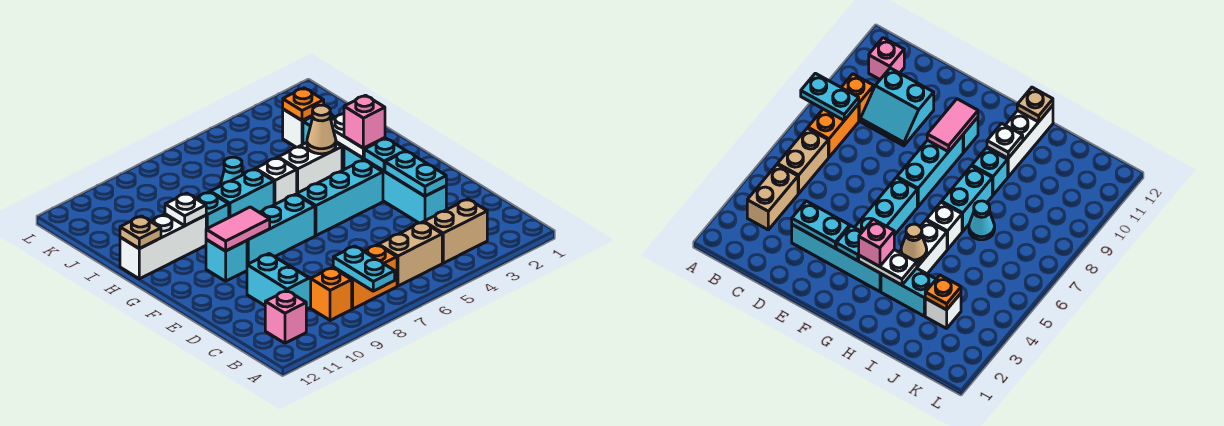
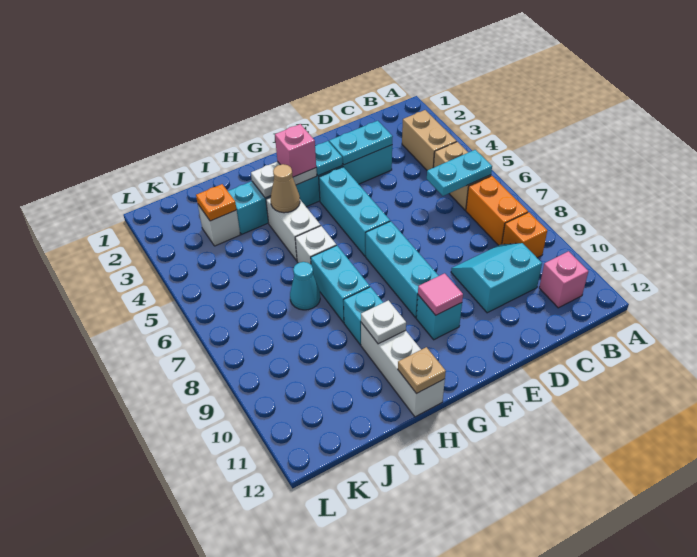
cyan plate A8:B8 level 2 -> cyan plate B6:C6 level 2
pink tile F9:F10 level 2 -> pink tile F10 level 2

